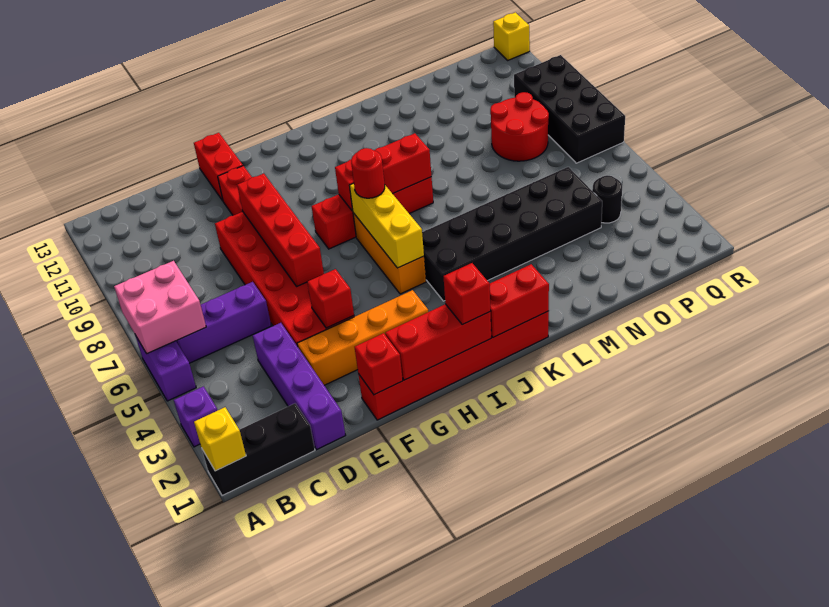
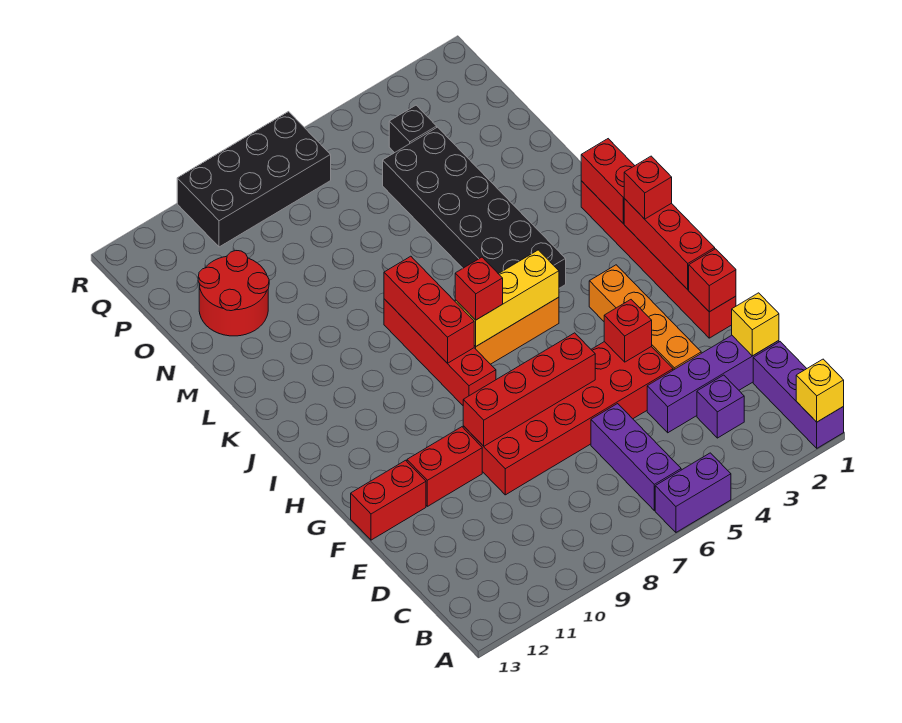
black brick A1:C1 level 1 -> purple brick A1:C1 level 1
purple brick A3 level 1 -> purple brick C3 level 1
pink brick A6:B7 level 2 -> none
red round brick I7 level 3 -> red brick I7 level 3
red round brick O8:P9 level 1 -> red round brick N11:O12 level 1
black round brick P4 level 1 -> black brick P4 level 1
yellow brick R13 level 1 -> yellow brick D1 level 2

